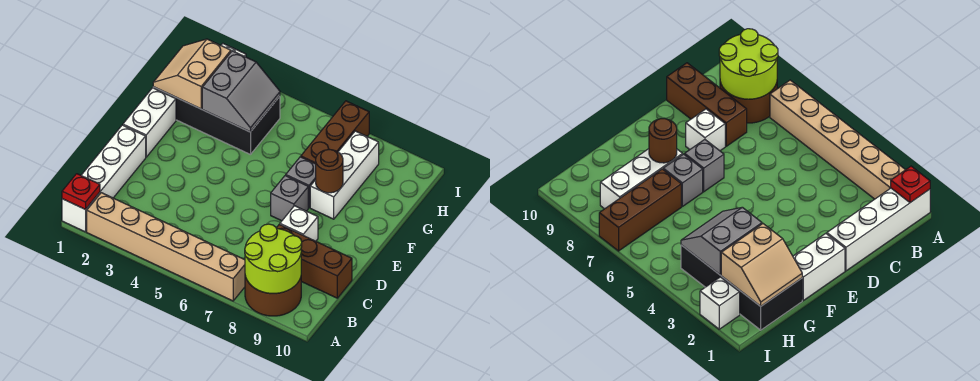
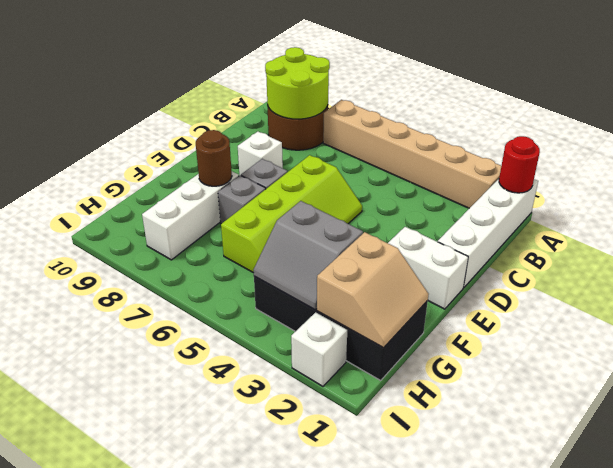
red plate A1 level 2 -> red round brick A1 level 2
brown brick C8:C10 level 1 -> none
none -> lime slope D5:G6 level 1 top 6
white brick E1:F1 level 1 -> white brick E1:E2 level 1
grey slope G3:H4 level 2 top 3 -> grey slope G3:H4 level 2 top G
brown brick G7:I7 level 1 -> none

